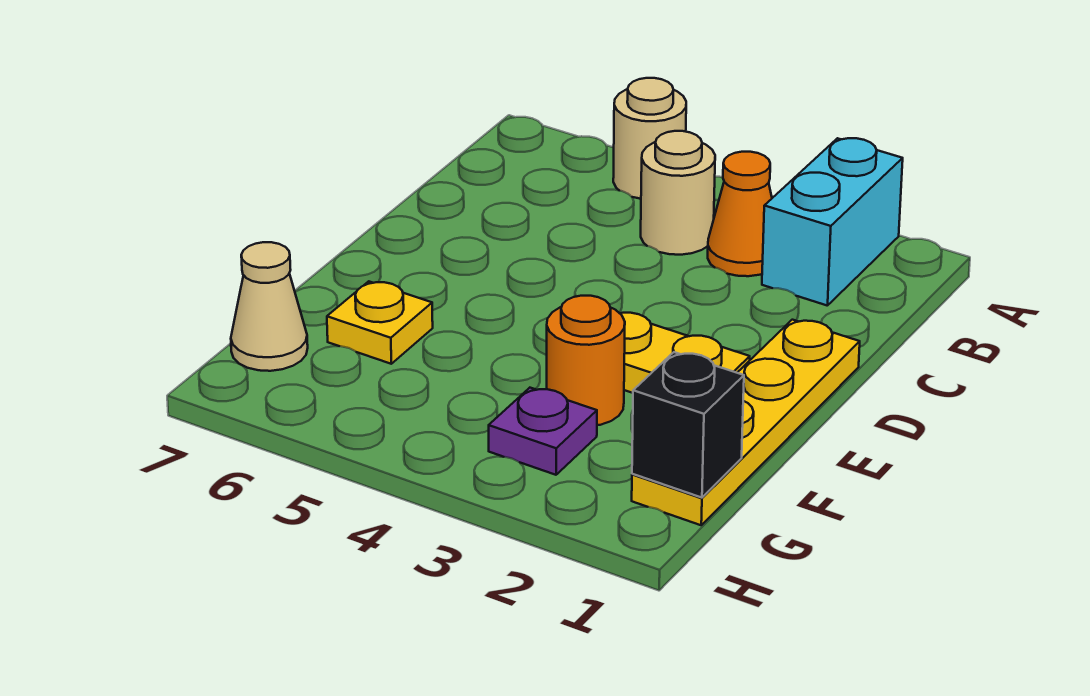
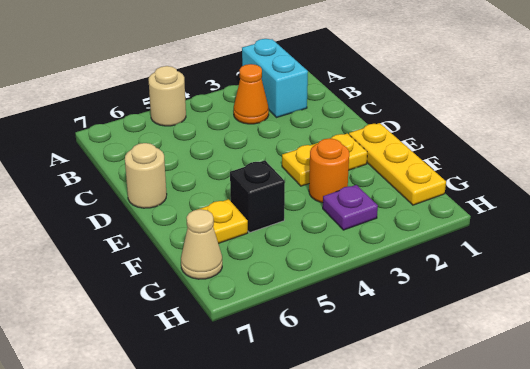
tan round brick B4 level 1 -> tan round brick D7 level 1
yellow plate D1:G1 level 1 -> yellow plate E1:G1 level 1
black brick G1 level 2 -> black brick F5 level 1

